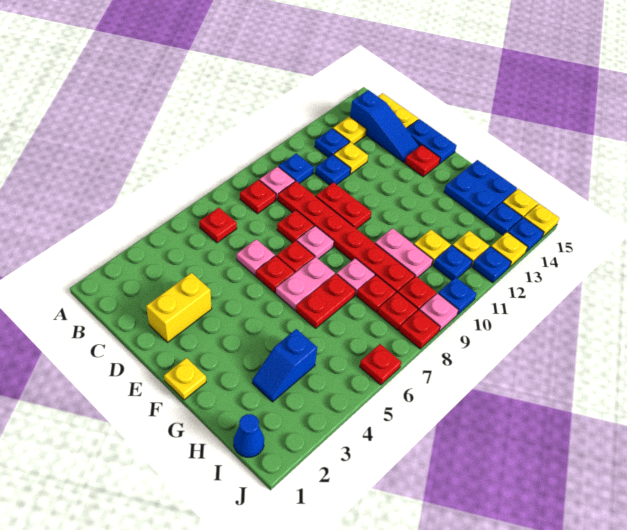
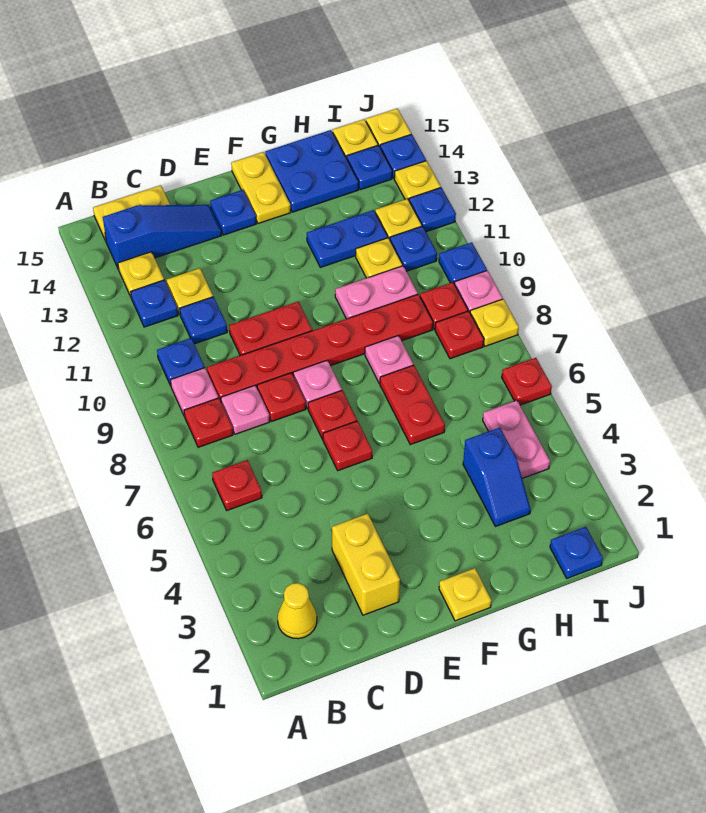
none -> yellow cone B2 level 1
pink plate D6 level 1 -> pink plate C8 level 1
blue plate D15:E15 level 1 -> blue plate G12:H12 level 1
red plate E14 level 1 -> blue plate E14 level 1
pink plate F6:F7 level 1 -> pink plate I4:I5 level 1
none -> yellow plate F14:F15 level 1
red plate H8 level 1 -> none
blue cone I1 level 1 -> blue plate I1 level 1
red plate J8 level 1 -> yellow plate J8 level 1

